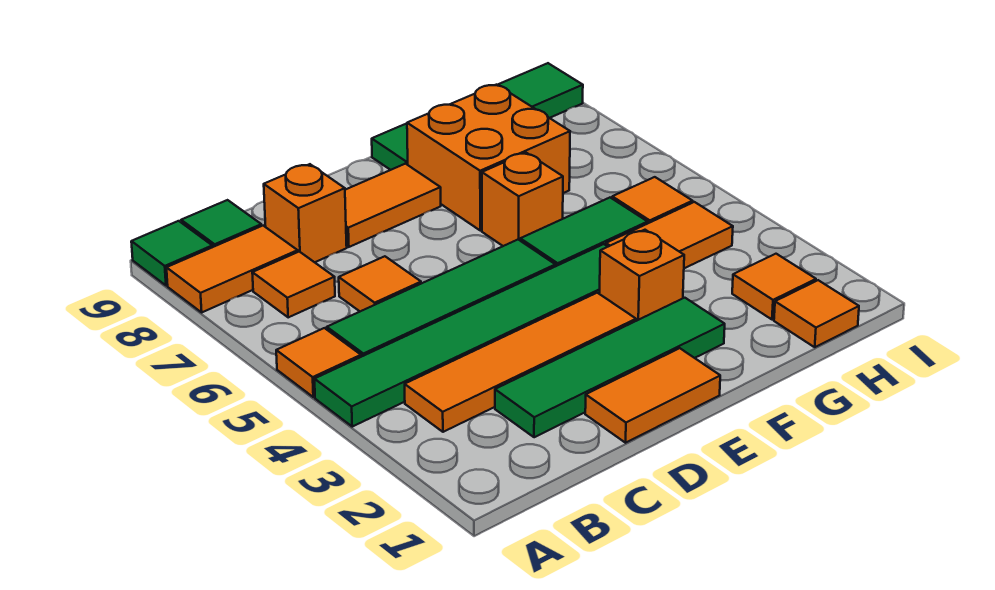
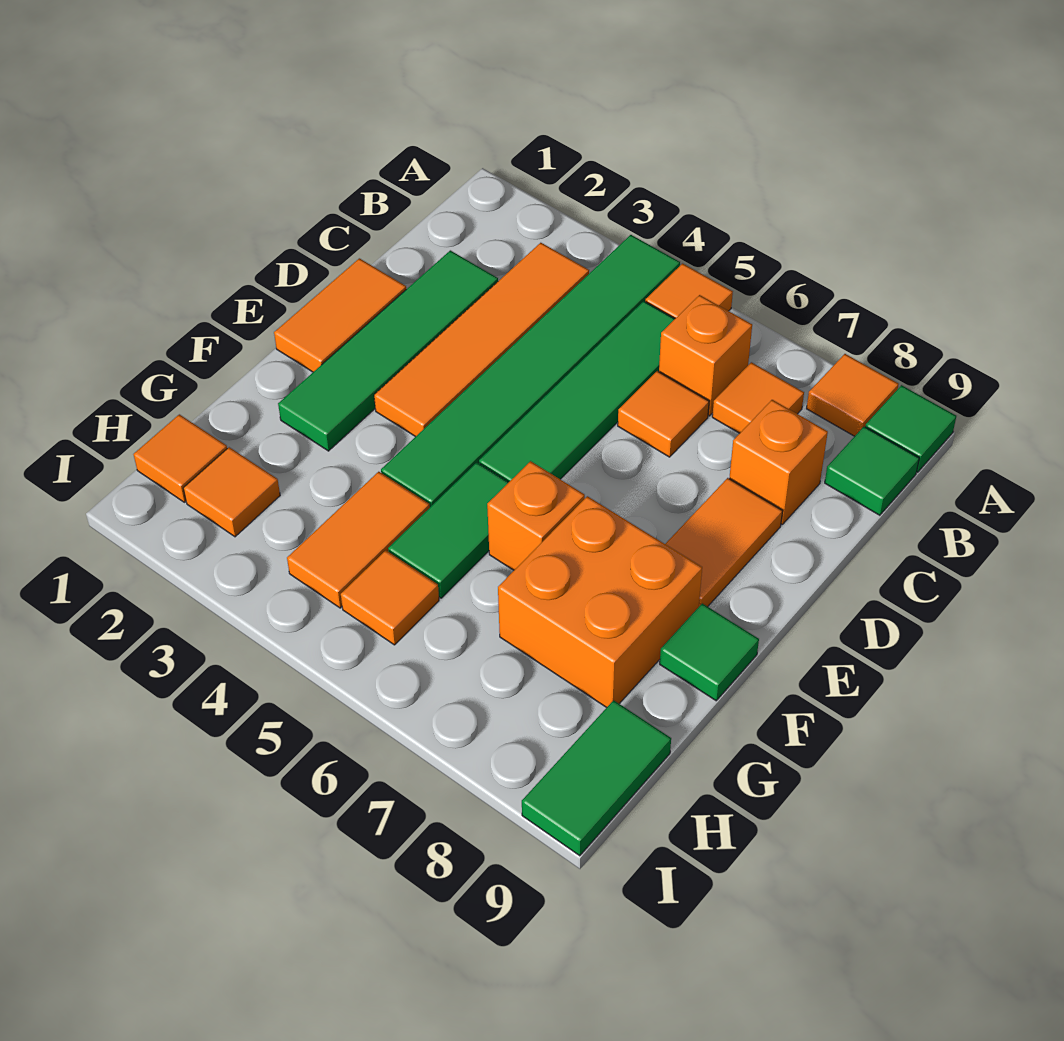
orange tile A8:B8 level 1 -> orange tile A8 level 1
orange brick F3 level 1 -> orange brick B6 level 1

